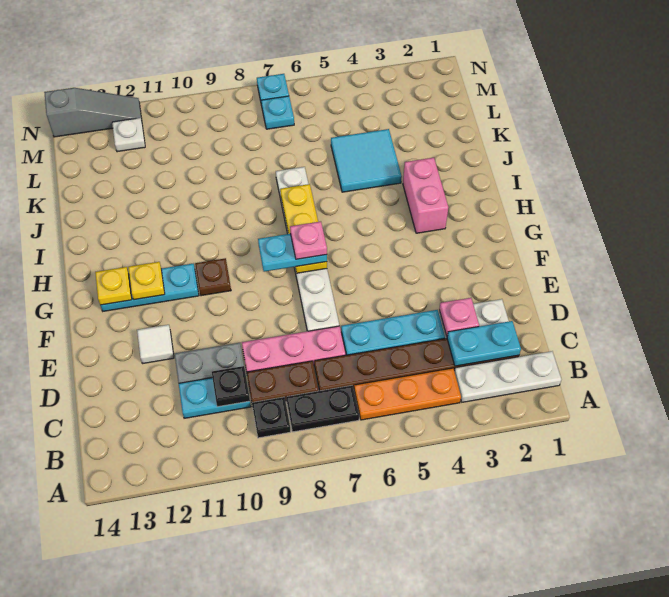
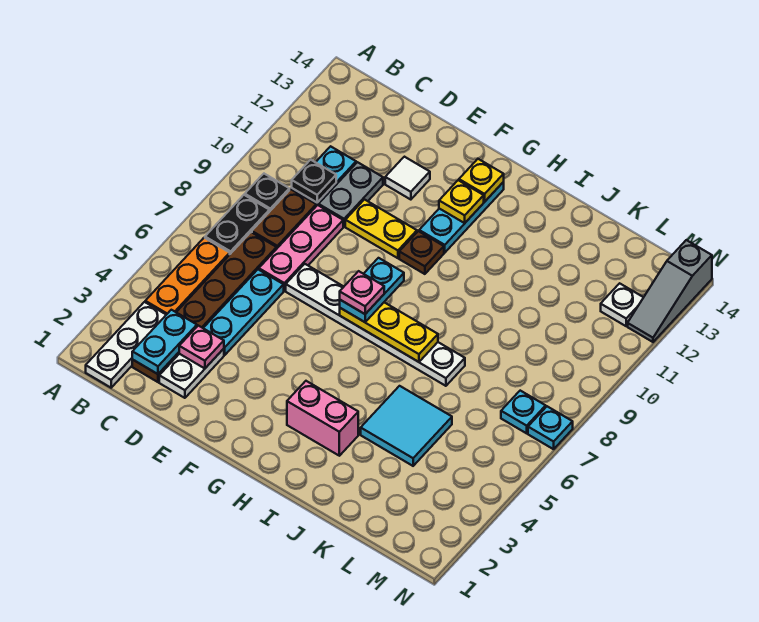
none -> yellow plate E10:F10 level 1

